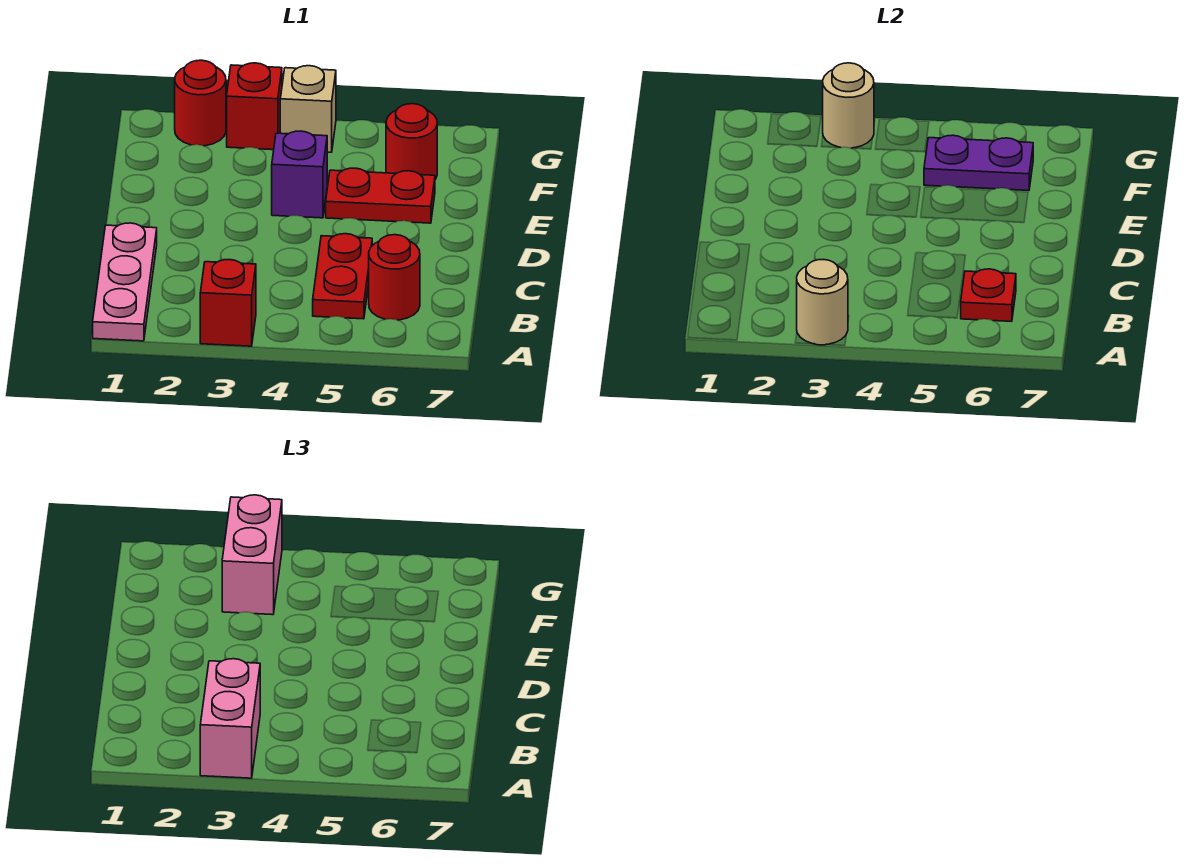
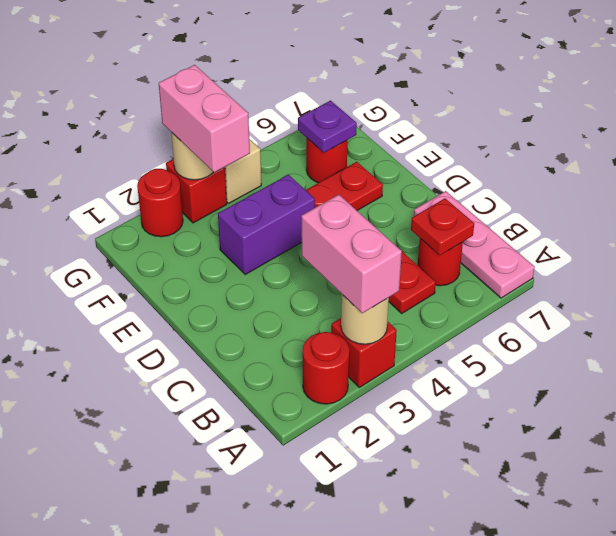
pink plate A1:C1 level 1 -> pink plate A7:C7 level 1
none -> red round brick A2 level 1
purple brick E4 level 1 -> purple brick E3:E4 level 1
purple plate F5:F6 level 2 -> purple plate F6 level 2

